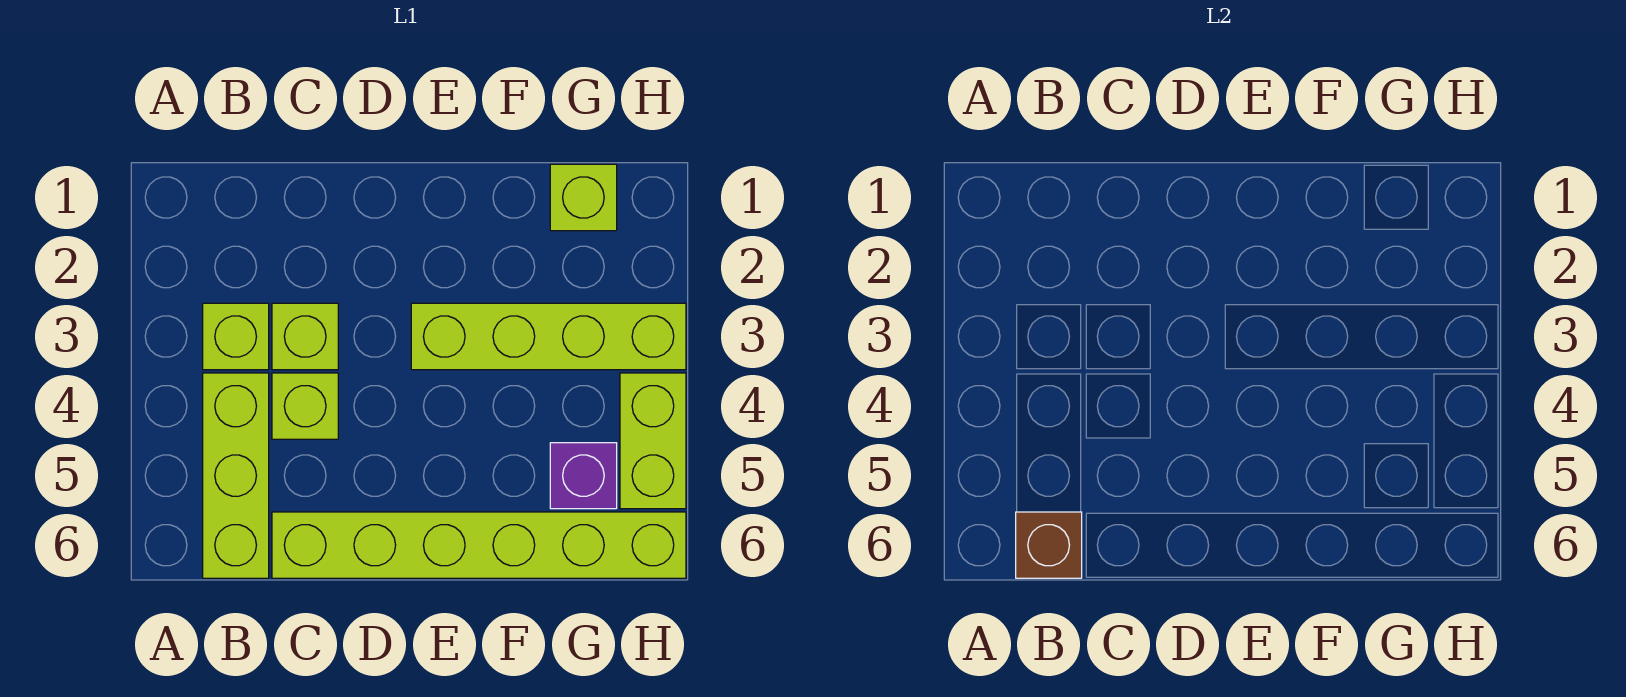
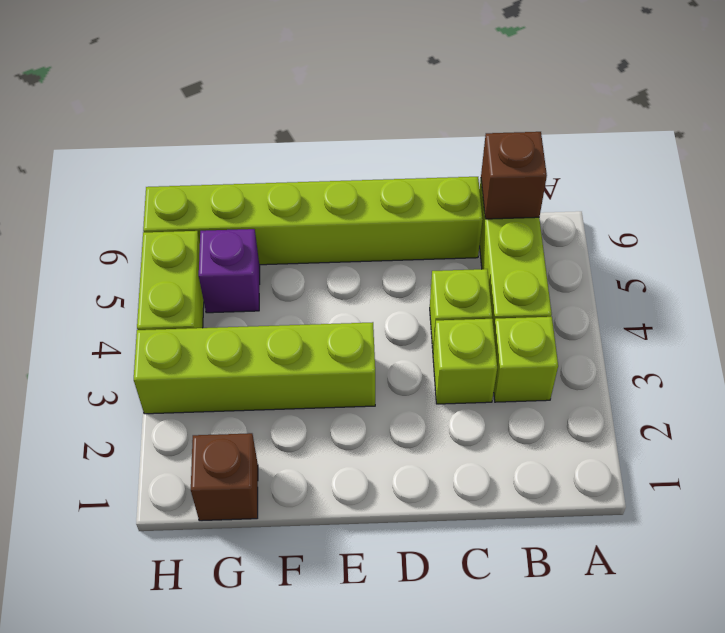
lime brick G1 level 1 -> brown brick G1 level 1

